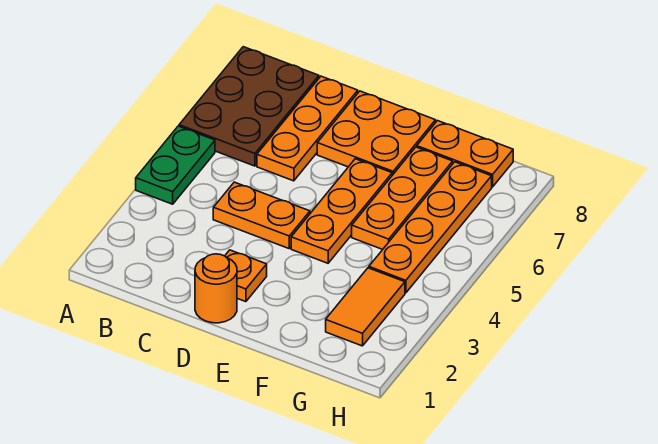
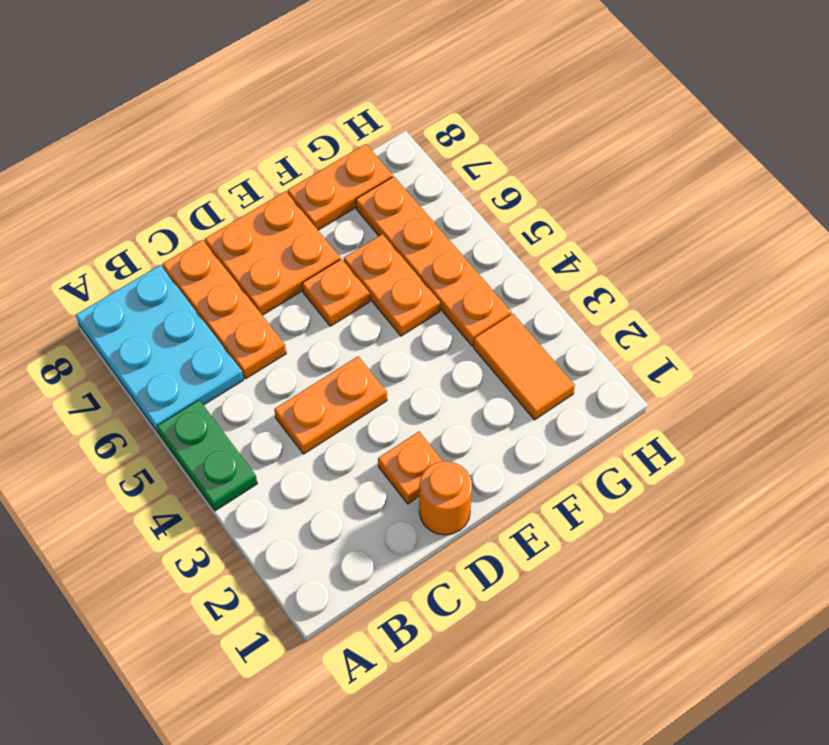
brown plate A6:B8 level 1 -> cyan plate A6:B8 level 1
orange plate E4:E6 level 1 -> orange plate E6 level 1
orange plate F5:F7 level 1 -> orange plate F5:F6 level 1

